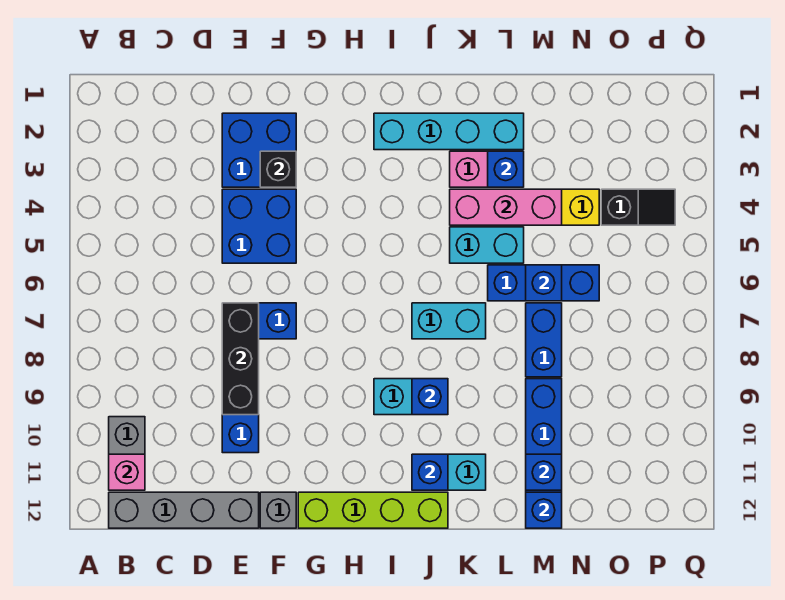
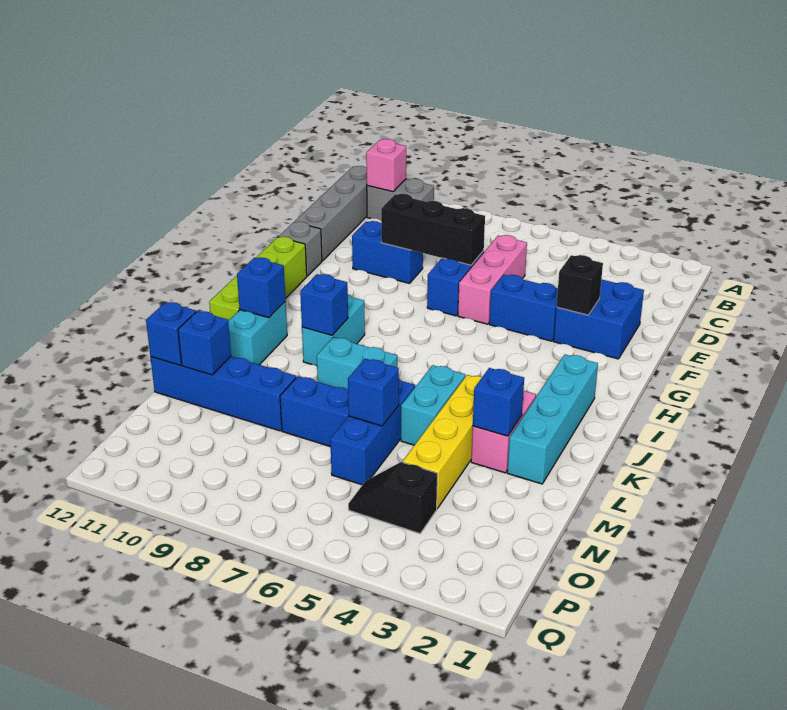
blue brick E4:F5 level 1 -> blue brick F4:F5 level 1
cyan brick J7:K7 level 1 -> cyan brick K7:K8 level 1
pink brick K4:M4 level 2 -> pink brick D6:F6 level 1
black slope O4:P4 level 1 top O -> black slope O4:O5 level 1 top 4

